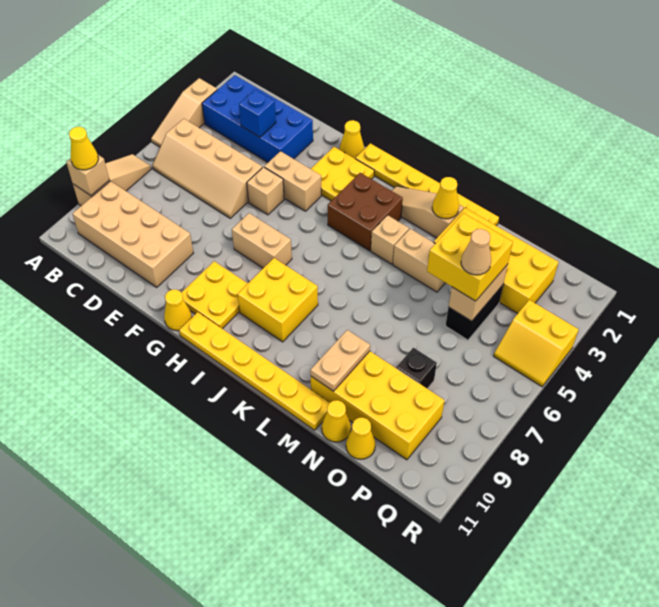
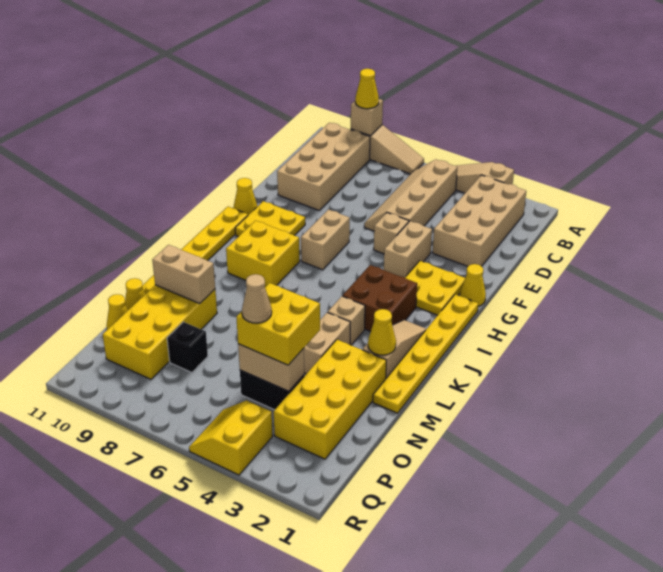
blue brick B2:E3 level 1 -> tan brick B2:E3 level 1
blue brick D3 level 2 -> none
tan plate M9:M10 level 2 -> tan brick M9:M10 level 2

